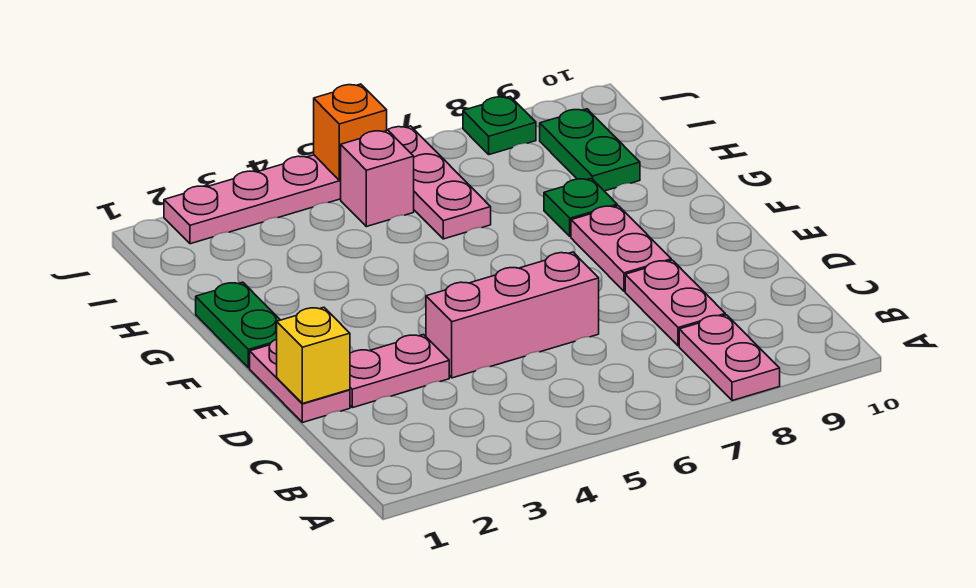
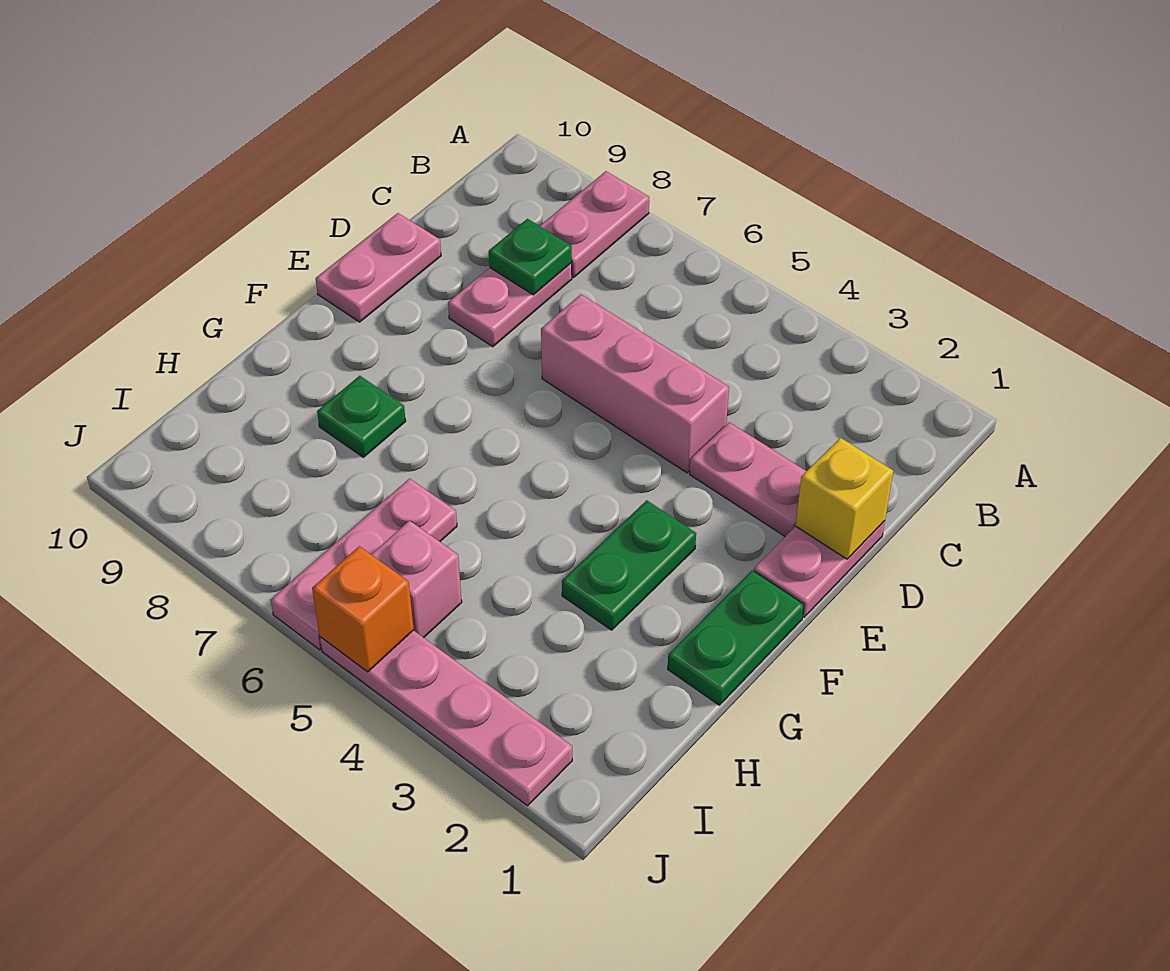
pink plate E8:F8 level 1 -> pink plate D10:E10 level 1
green plate H9:I9 level 1 -> green plate F3:G3 level 1
green plate J8 level 1 -> green plate C8 level 2

